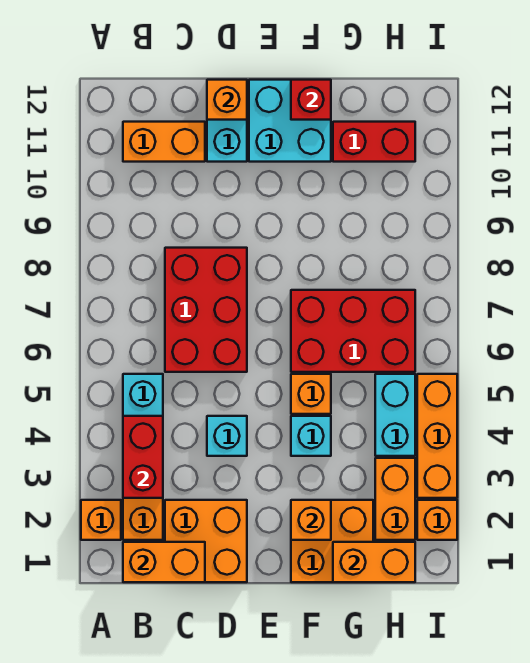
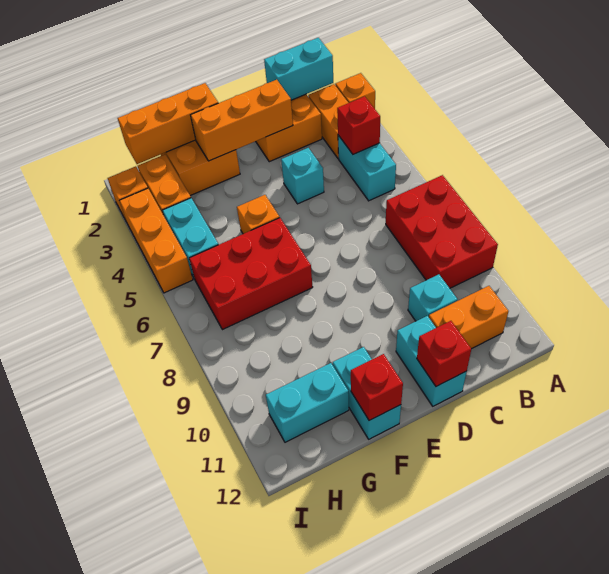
orange brick B1:C1 level 2 -> cyan brick B1:C1 level 2
red brick B3:B4 level 2 -> red brick B4 level 2
red brick C6:D8 level 1 -> red brick A7:B9 level 1
orange brick D12 level 2 -> red brick D12 level 2
cyan brick E11:F12 level 1 -> cyan brick F11:F12 level 1
orange brick F2 level 2 -> orange brick D2:F2 level 2
cyan brick F4 level 1 -> cyan brick C10 level 1
orange brick G1:H1 level 2 -> orange brick F1:H1 level 2
red brick G11:H11 level 1 -> cyan brick G11:H11 level 1

